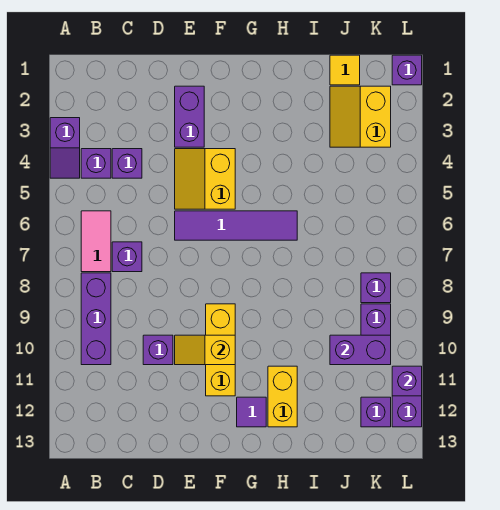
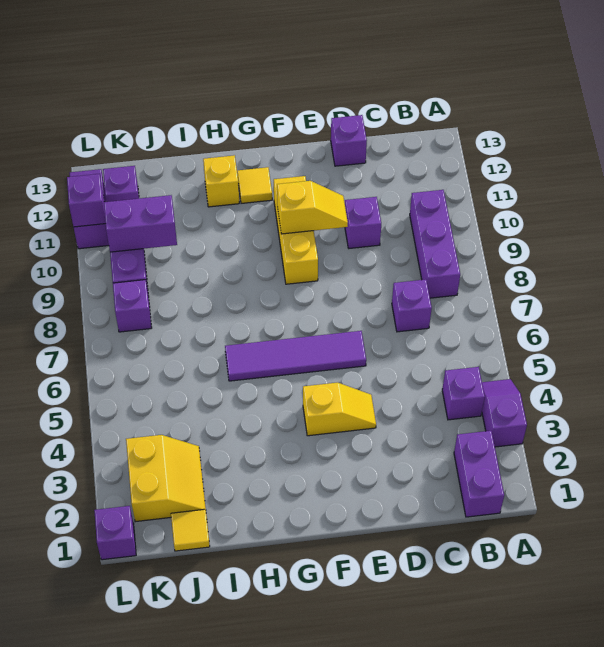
pink tile B6:B7 level 1 -> none
purple brick C4 level 1 -> purple brick D13 level 1
purple brick E2:E3 level 1 -> purple brick B1:B2 level 1
yellow slope E4:F5 level 1 top F -> yellow slope E4:F4 level 1 top F
purple tile G12 level 1 -> yellow tile G12 level 1
yellow brick H11:H12 level 1 -> yellow brick H12 level 1

